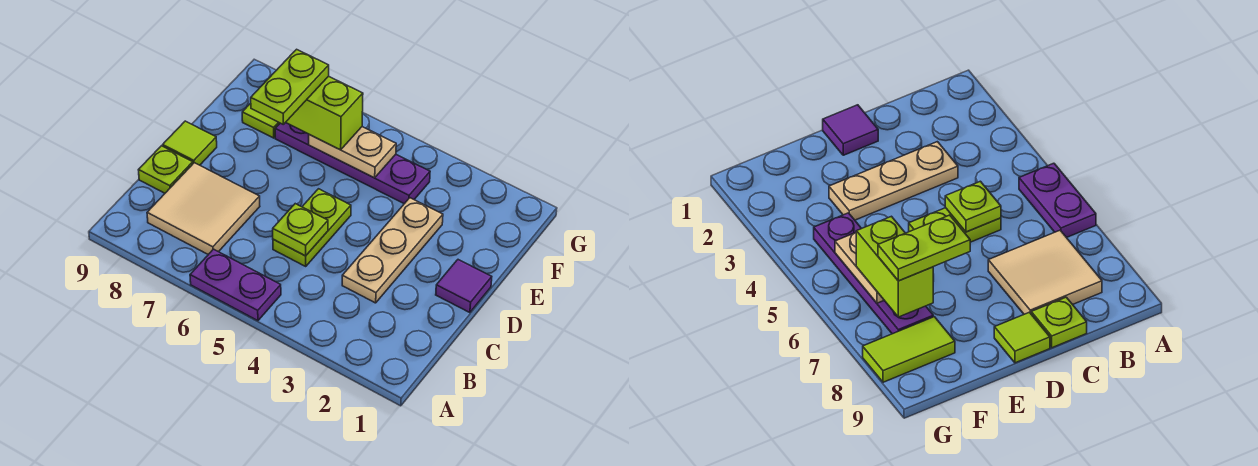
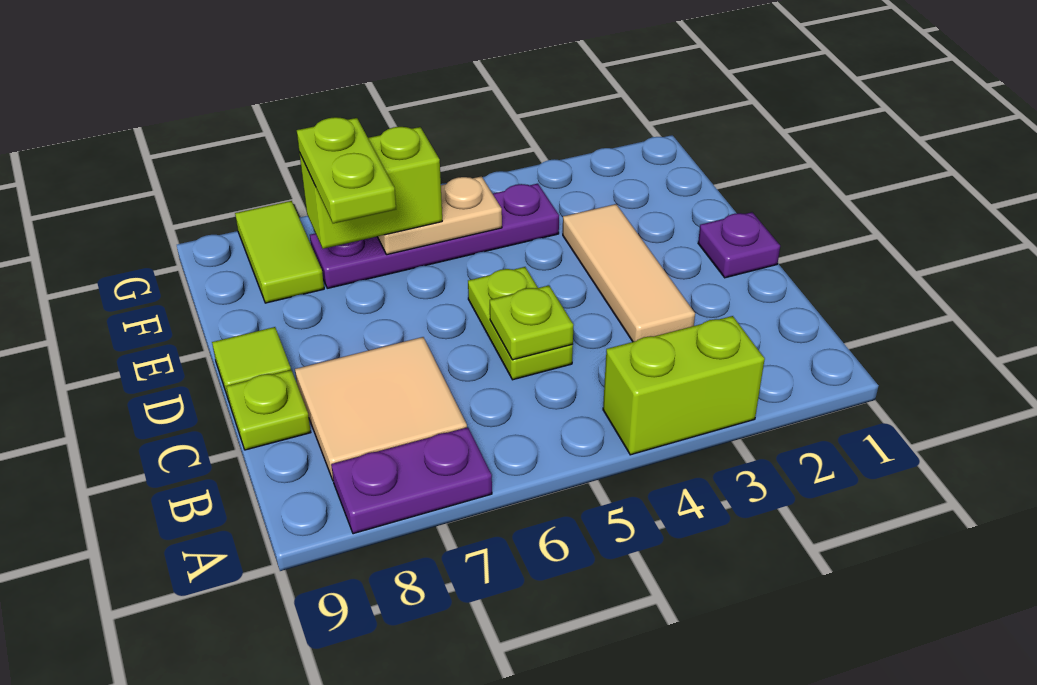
none -> lime brick A3:A4 level 1
purple plate A5:A6 level 1 -> purple plate A7:A8 level 1
tan plate C3:E3 level 1 -> tan tile C3:E3 level 1
purple tile D1 level 1 -> purple plate D1 level 1

